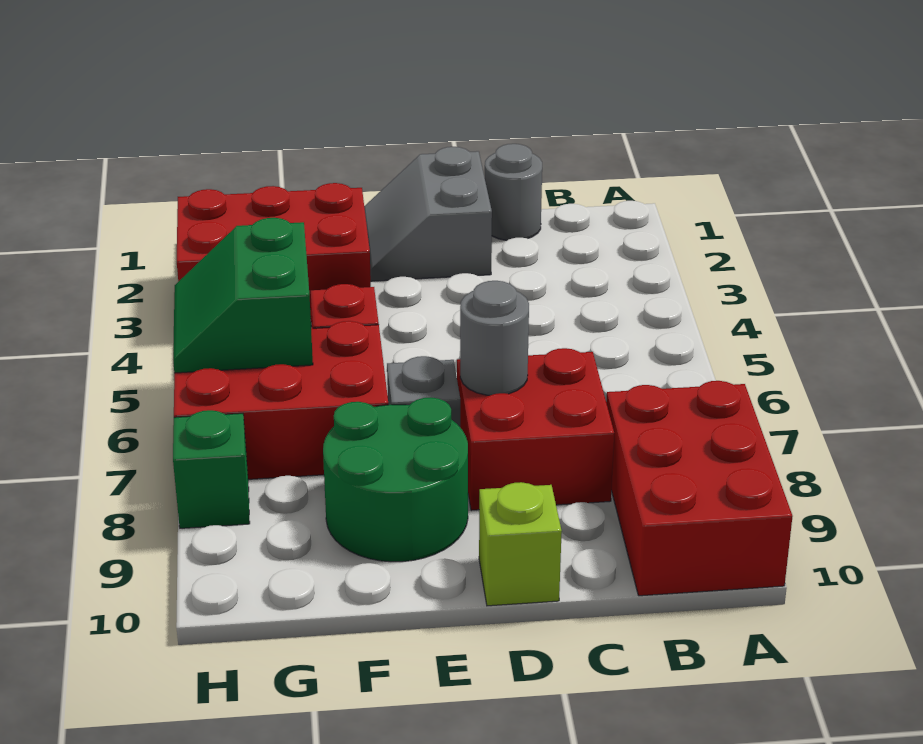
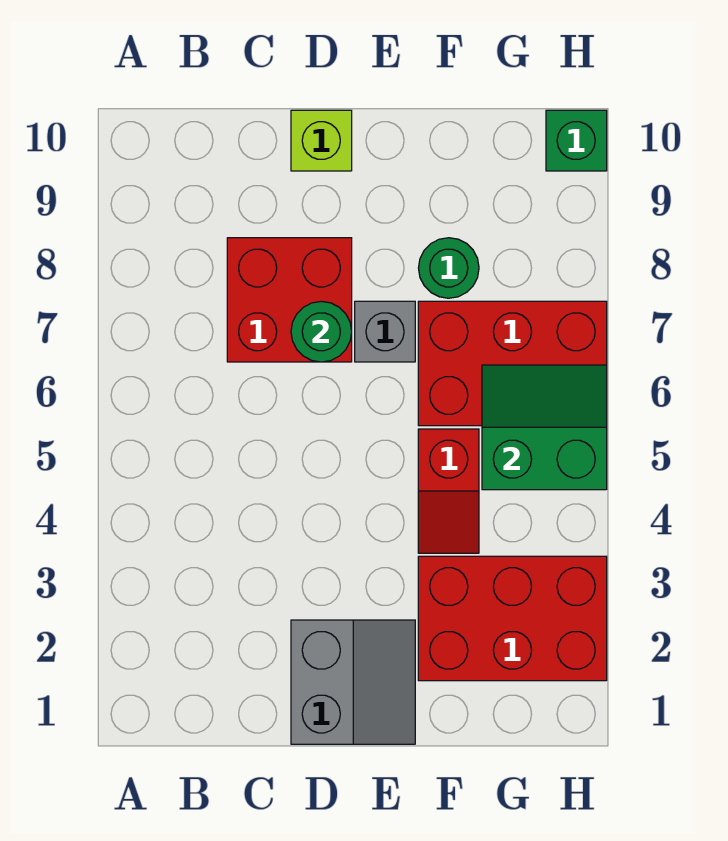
red brick A8:B10 level 1 -> none
grey round brick C1 level 1 -> none
grey round brick D7 level 2 -> green round brick D7 level 2
green round brick E8:F9 level 1 -> green round brick F8 level 1
green slope G5:H6 level 2 top G -> green slope G5:H6 level 2 top 5
green brick H8 level 1 -> green brick H10 level 1

